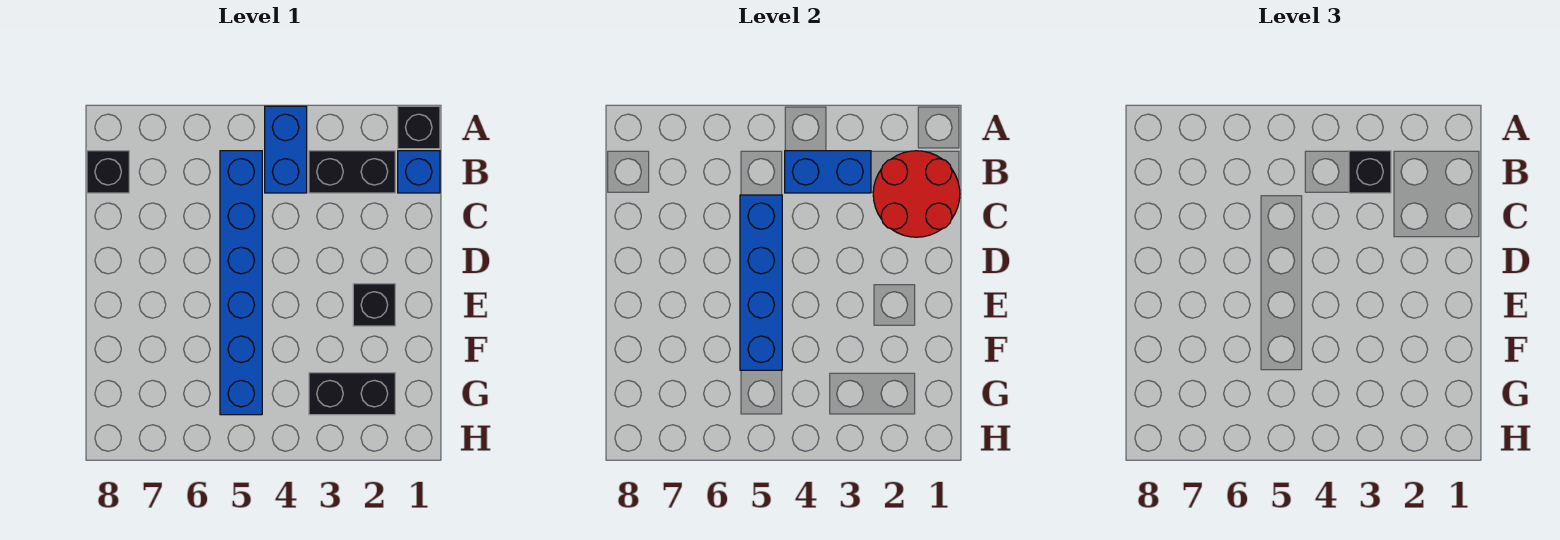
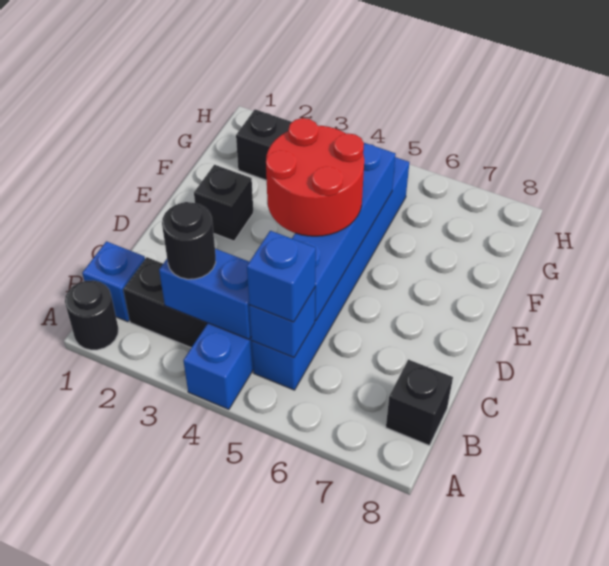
black brick A1 level 1 -> black round brick A1 level 1
red round brick B1:C2 level 2 -> red round brick D4:E5 level 3
black brick B3 level 3 -> black round brick B3 level 3
none -> blue brick B5 level 2
none -> blue brick B5 level 3

